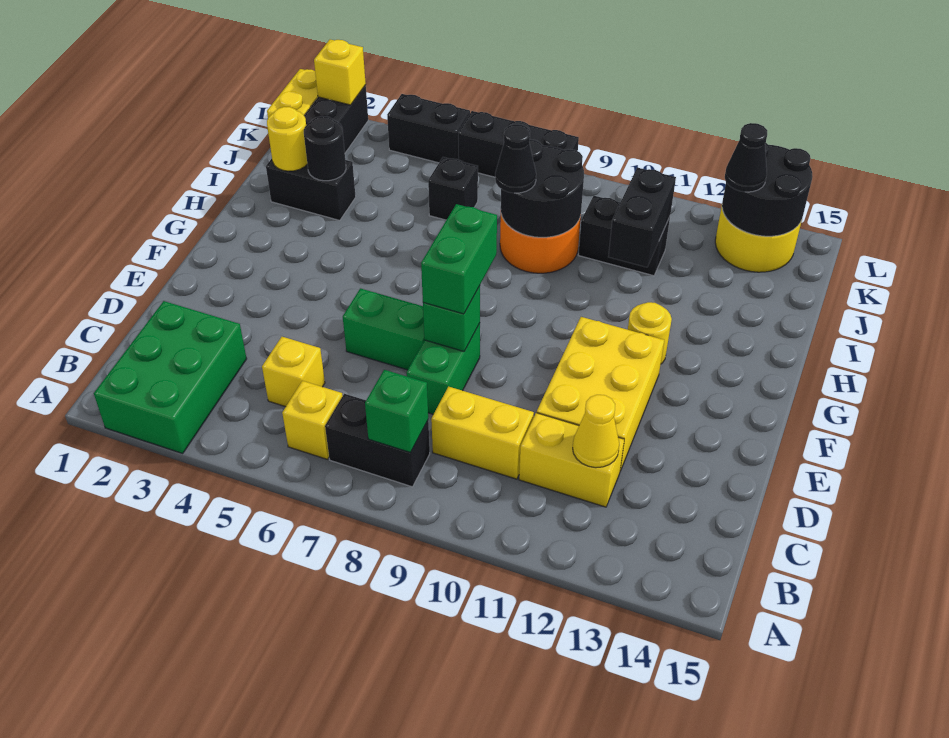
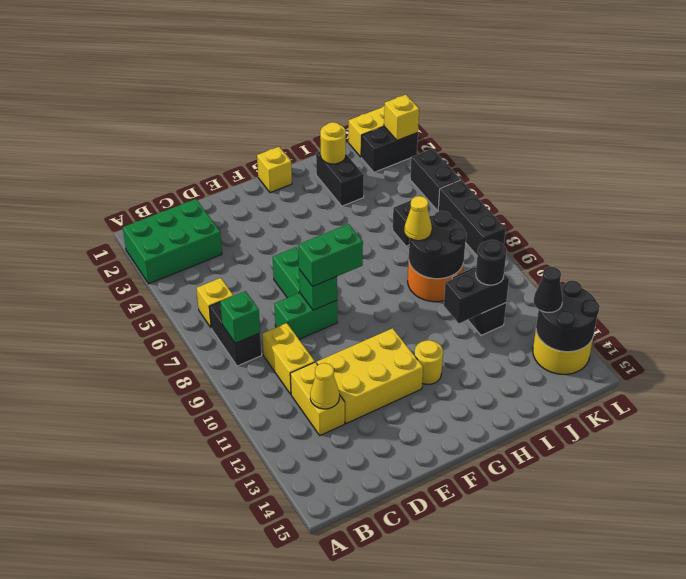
yellow brick C5 level 1 -> yellow brick G1 level 1
black round brick I3 level 2 -> black round brick J11 level 3
black cone I8 level 3 -> yellow cone I8 level 3

